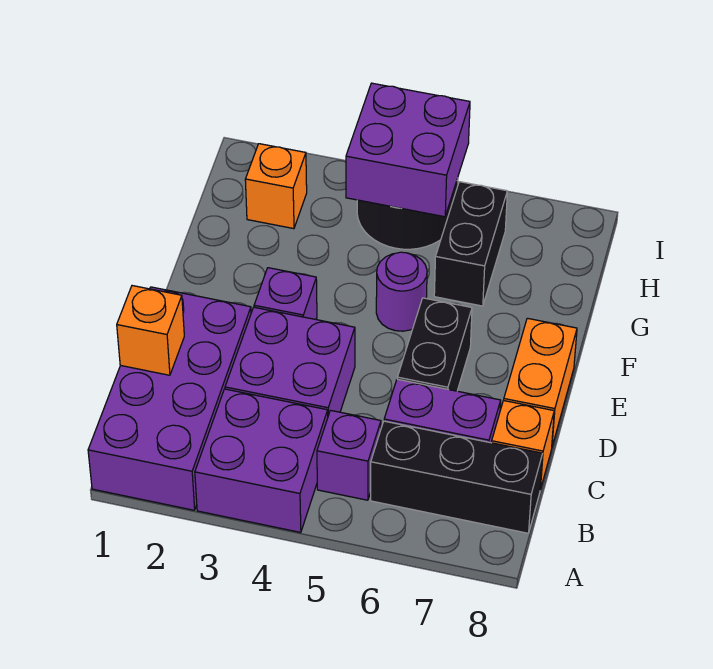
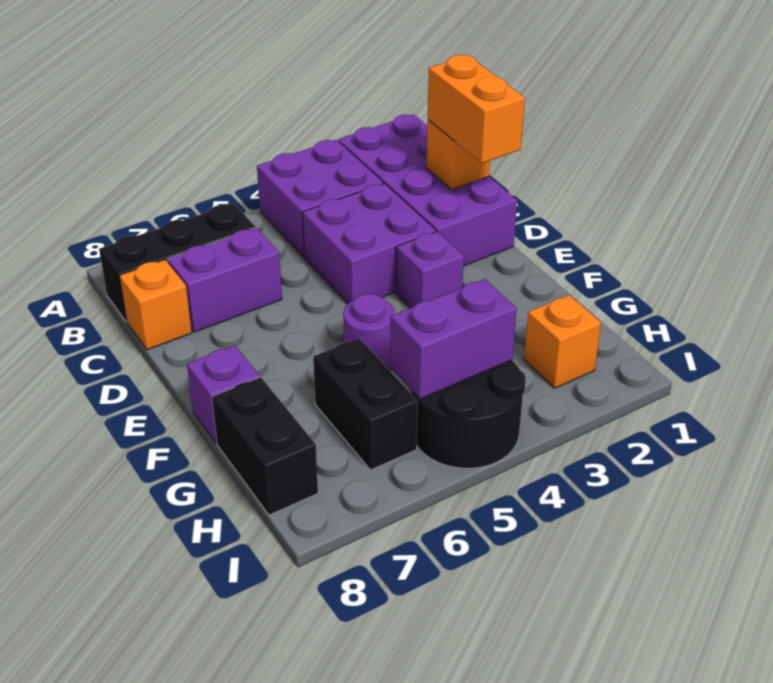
purple brick B5 level 1 -> purple brick F8 level 1
black brick D6:E6 level 1 -> black brick G8:H8 level 1
orange brick D8:E8 level 1 -> orange brick C1:D1 level 3
purple brick H4:I5 level 2 -> purple brick H4:H5 level 2

